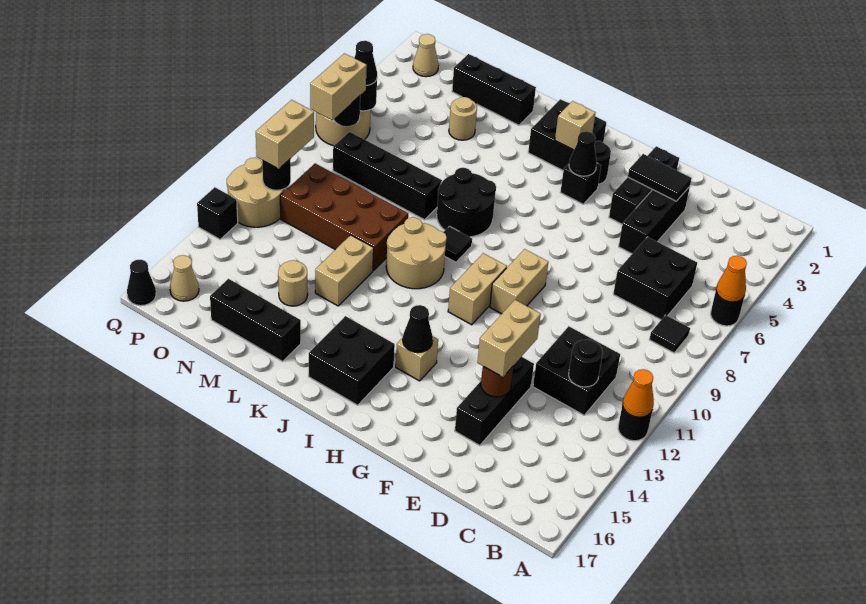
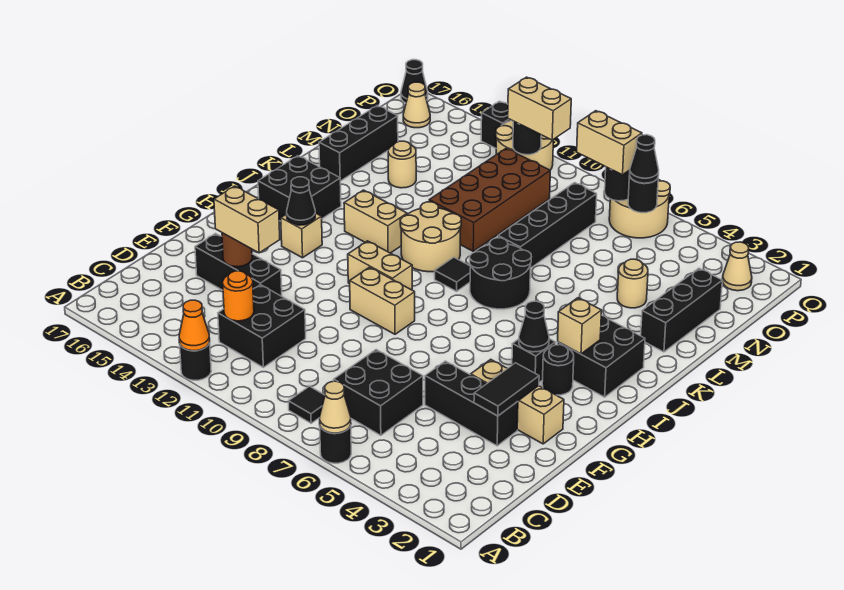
orange cone A6 level 2 -> tan cone A6 level 2
black round brick C12 level 2 -> orange round brick C12 level 2
black brick F2:F4 level 1 -> tan brick F2:F4 level 1
tan brick L12:L13 level 1 -> tan brick J12:J13 level 1

